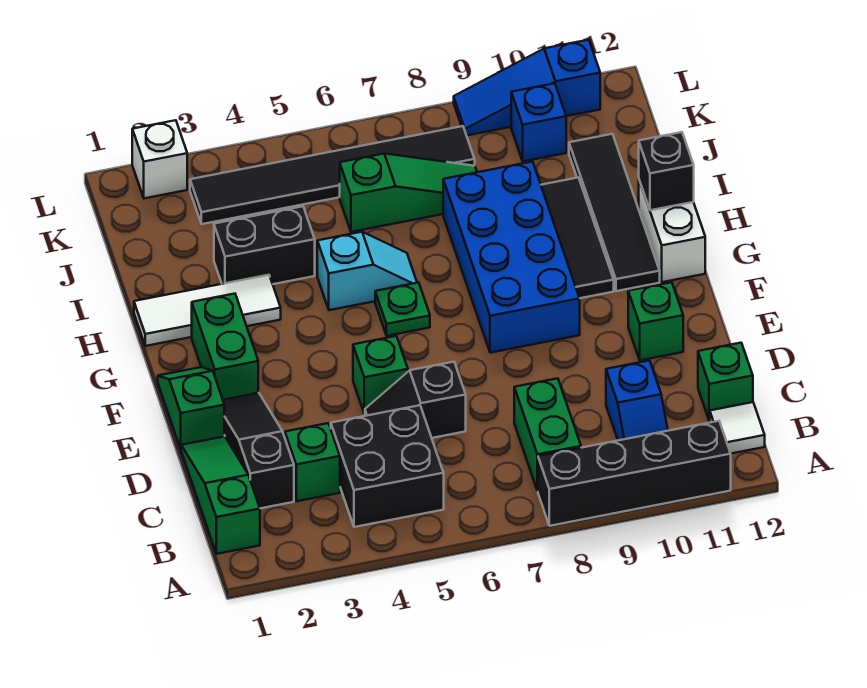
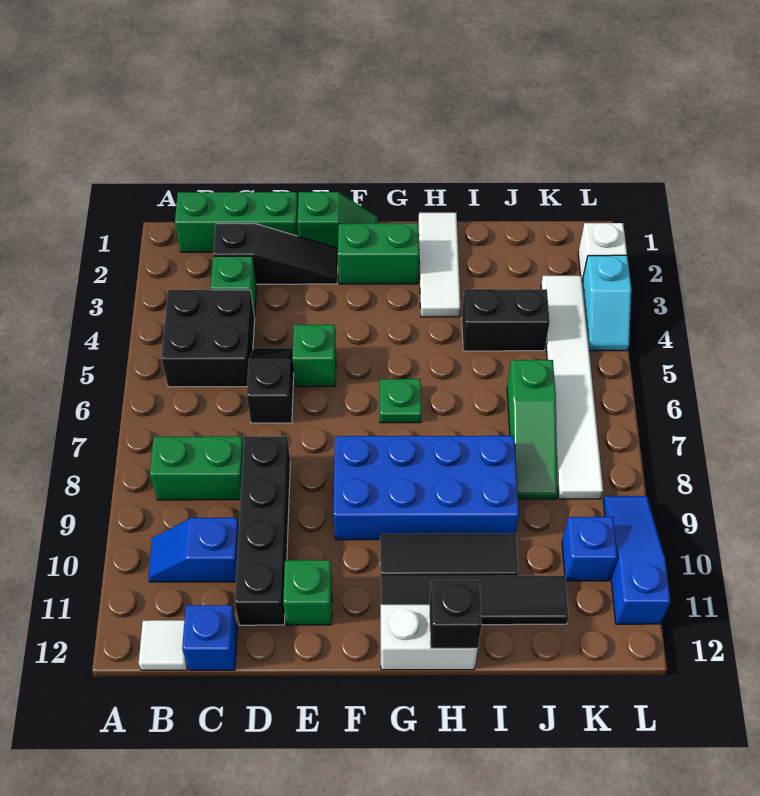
black brick A8:A11 level 1 -> black brick D8:D11 level 1
green slope B1:D1 level 1 top B -> green brick B1:D1 level 1
green brick C12 level 1 -> blue brick C12 level 1
cyan slope H5:H6 level 1 top 5 -> cyan slope L3:L4 level 1 top 3
black brick I3:I4 level 1 -> black brick I4:J4 level 1
black tile K3:K8 level 1 -> white tile K3:K8 level 1

